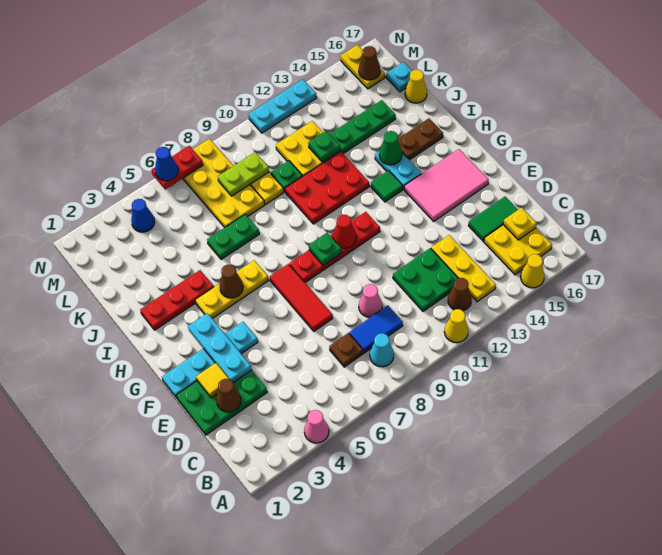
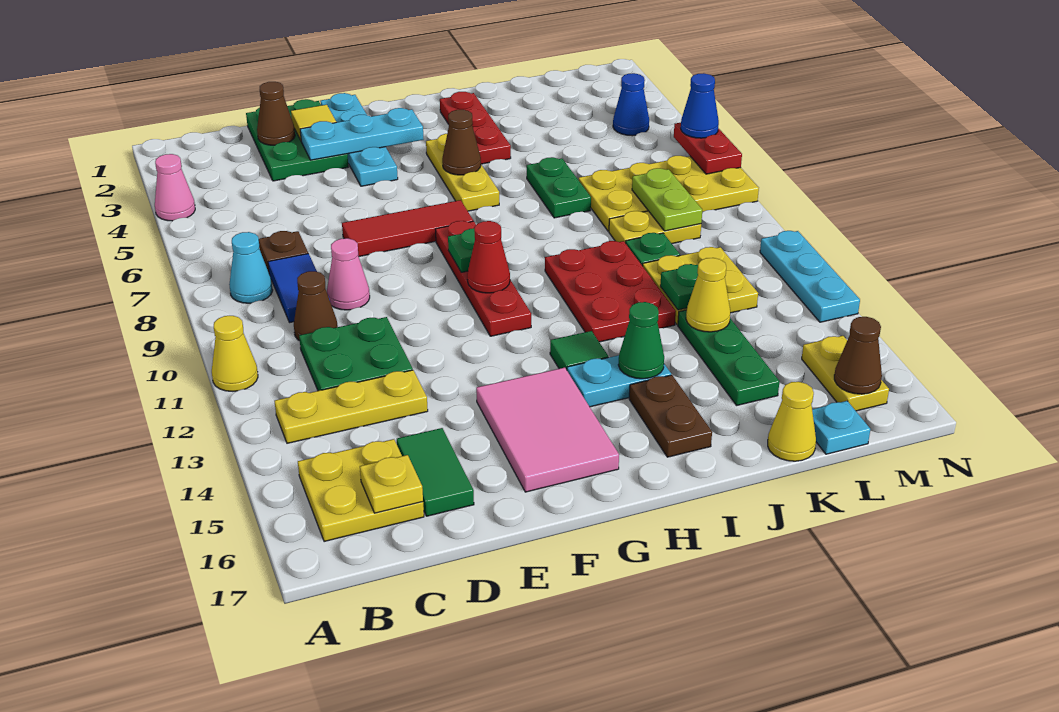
yellow cone A15 level 1 -> yellow cone K13 level 2
brown cone B12 level 1 -> brown cone C10 level 1
yellow plate M16:N16 level 1 -> yellow plate M15:M16 level 1

